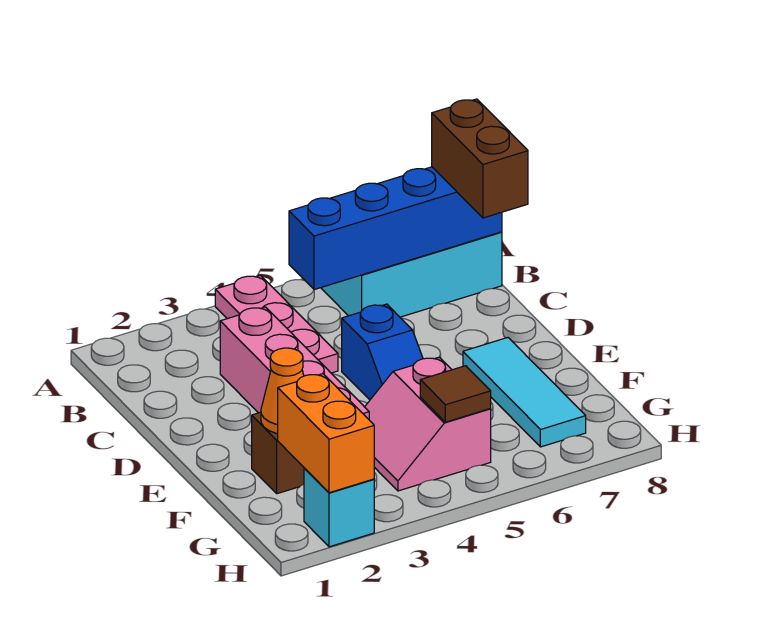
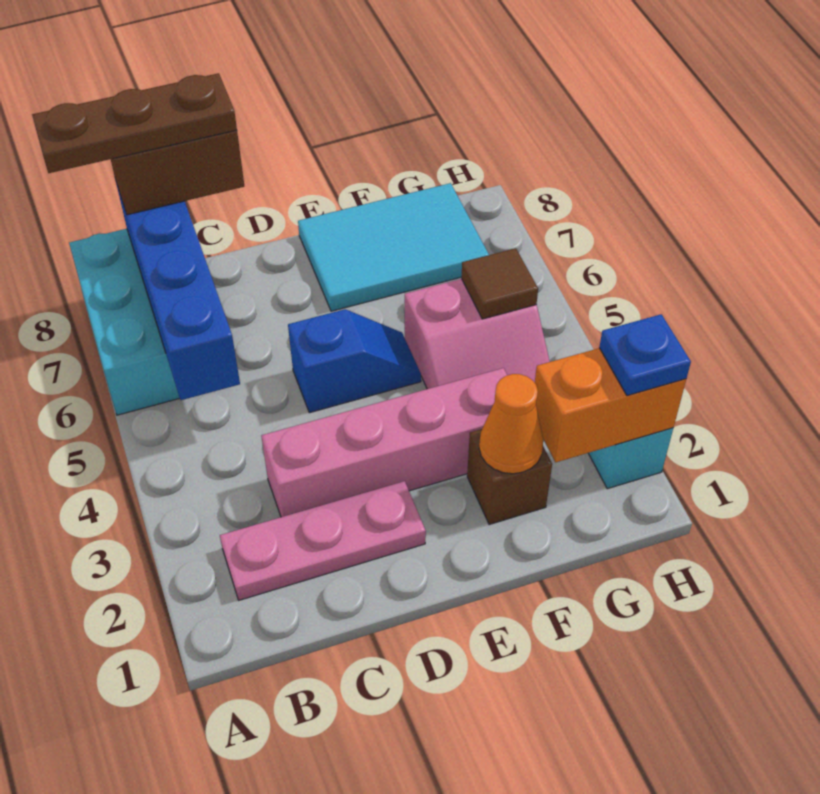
pink plate A4:C4 level 1 -> pink plate B2:D2 level 1
none -> brown plate A8:C8 level 4
cyan tile E7:G7 level 1 -> cyan tile E7:G8 level 1
none -> blue plate H2 level 3

